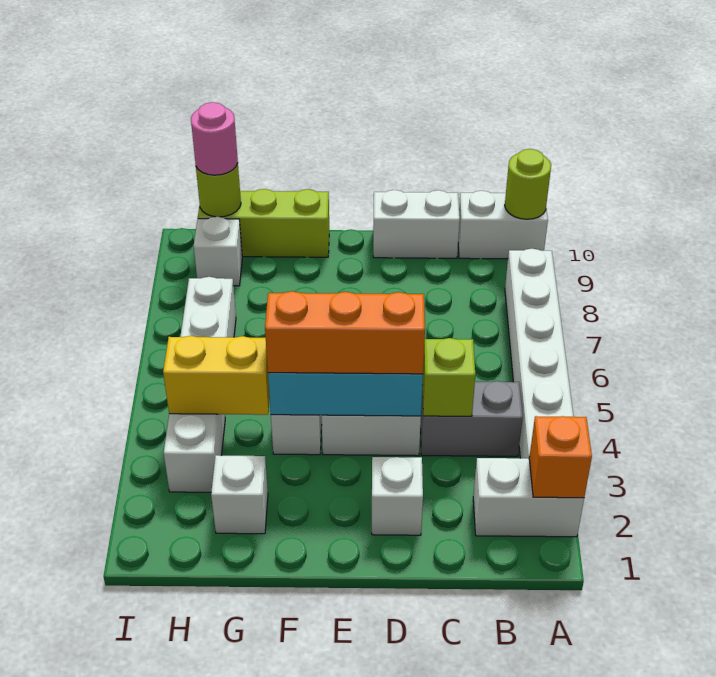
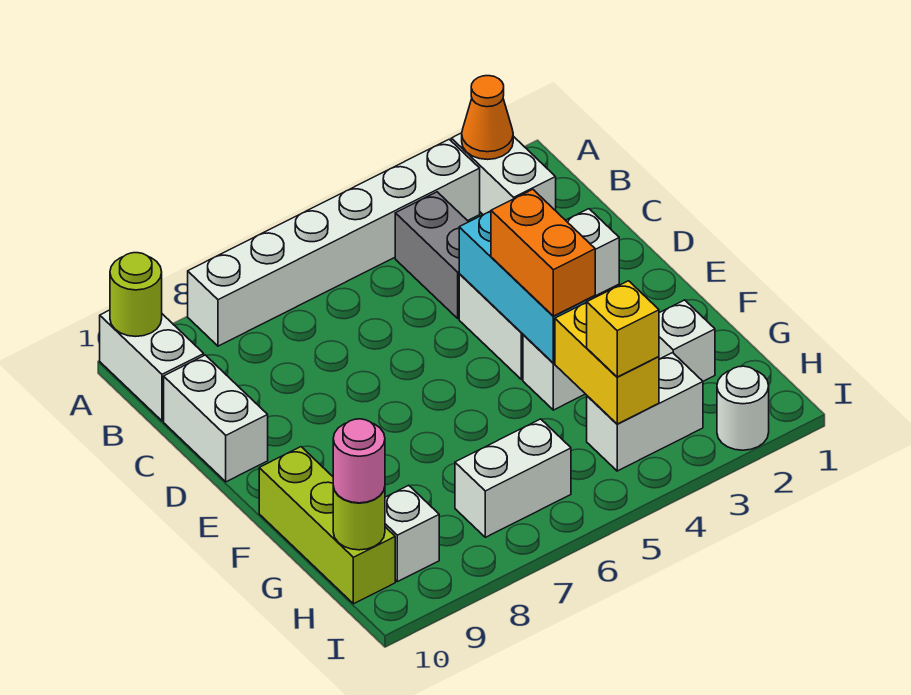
orange brick A2 level 2 -> orange cone A2 level 2
lime brick C4 level 2 -> none
orange brick D4:F4 level 3 -> orange brick E4:F4 level 3
none -> yellow brick H4 level 3
none -> white round brick I2 level 1

